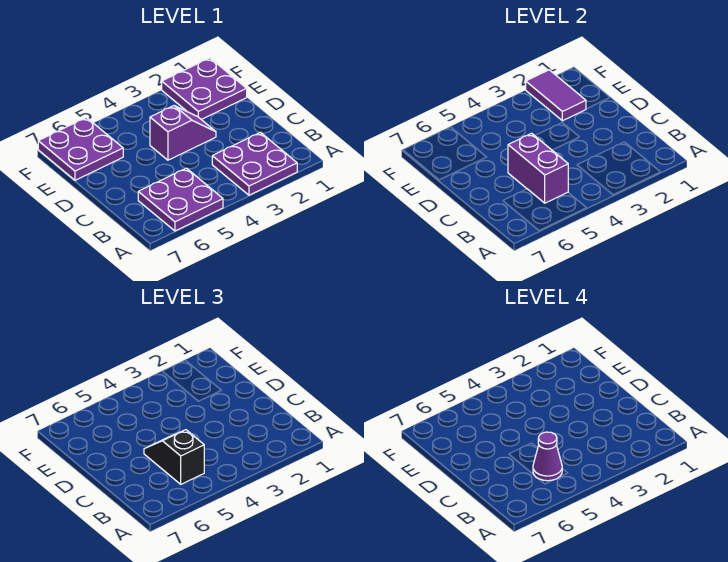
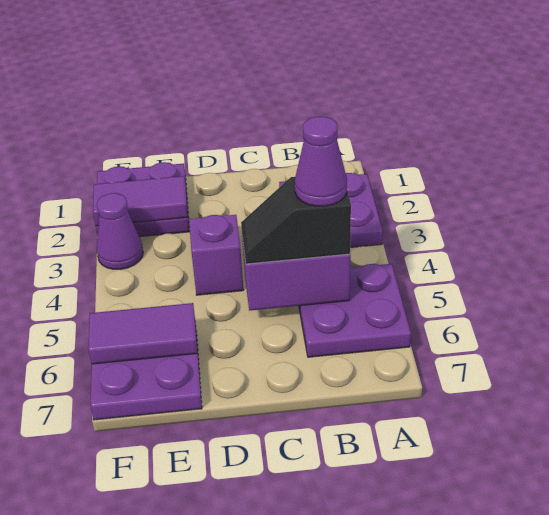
none -> purple tile E6:F6 level 2
none -> purple cone F3 level 1

